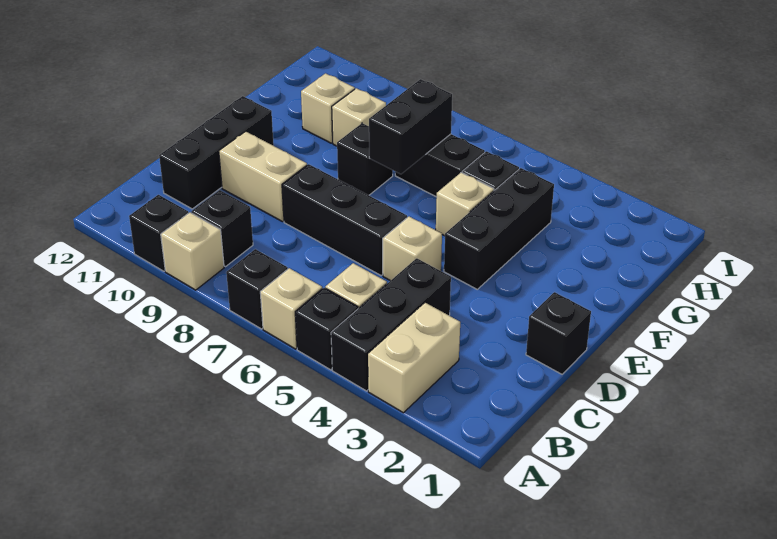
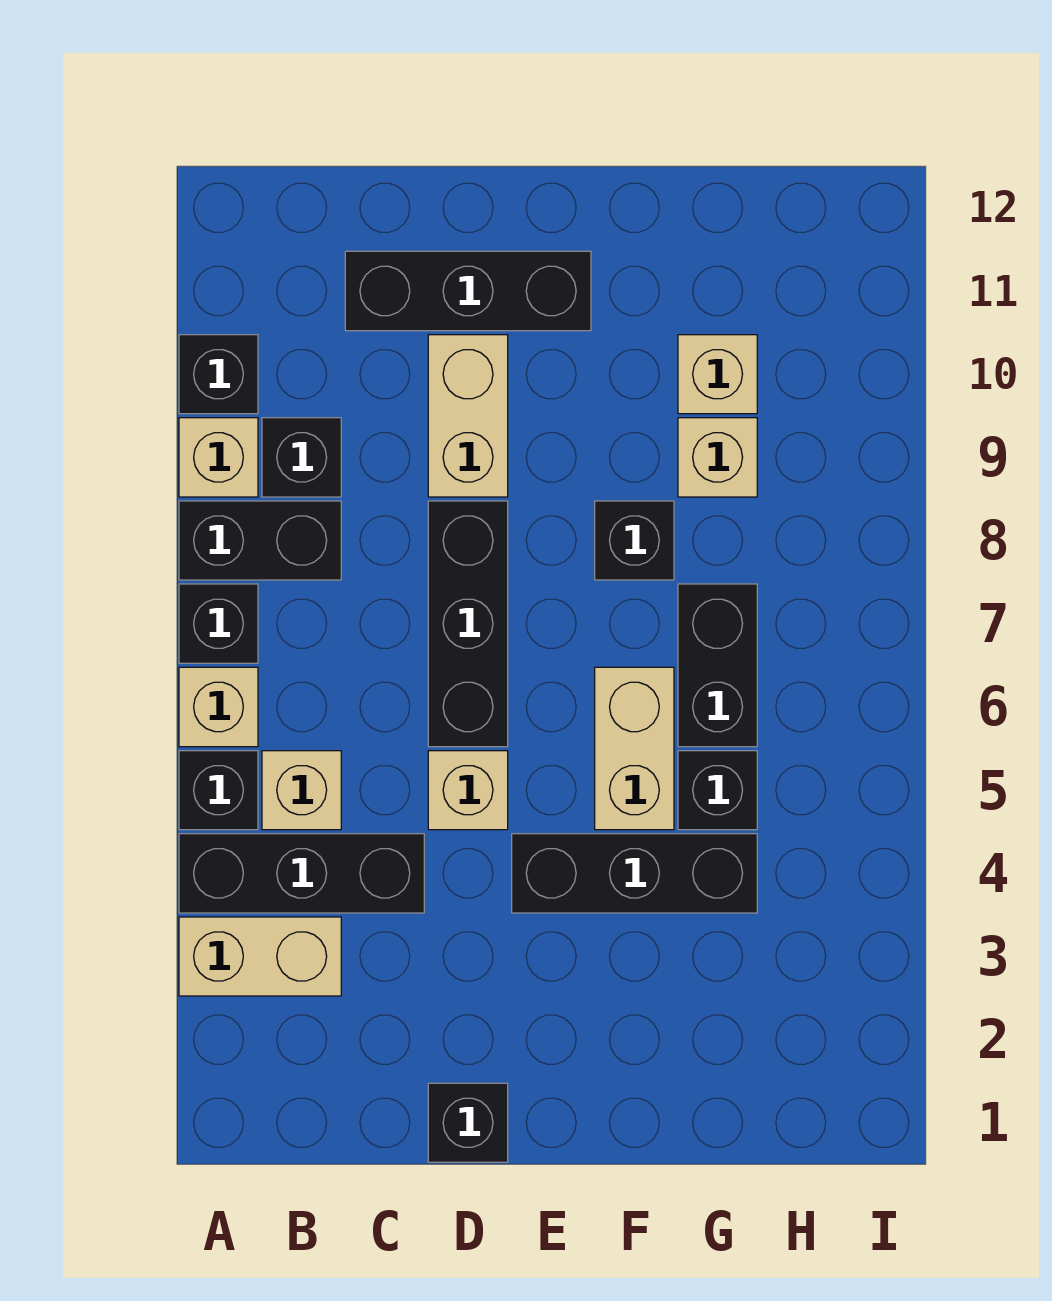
tan brick F5 level 1 -> tan brick F5:F6 level 1
black brick F7:G7 level 2 -> black brick A8:B8 level 1

